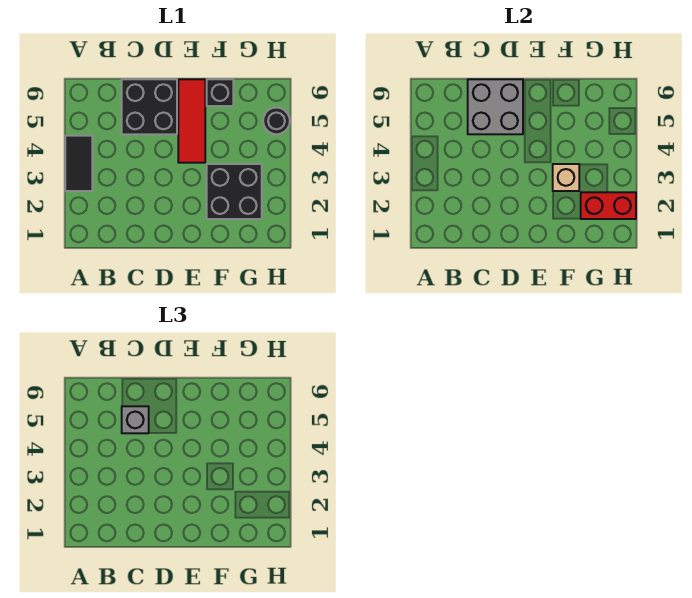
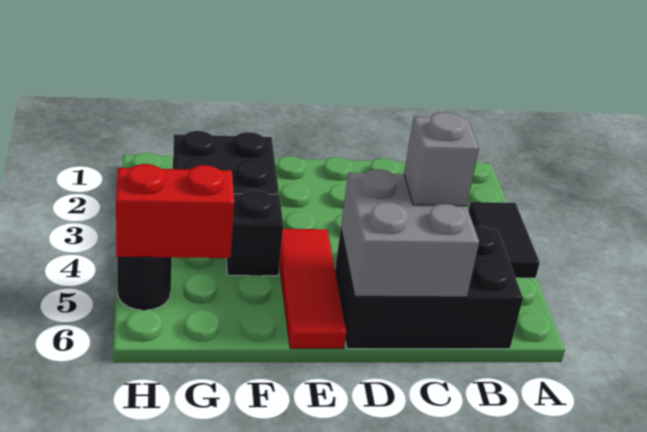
black brick C5:D6 level 1 -> black brick B5:D6 level 1
tan brick F3 level 2 -> none
black brick F6 level 1 -> black brick F4 level 1
red brick G2:H2 level 2 -> red brick G5:H5 level 2

